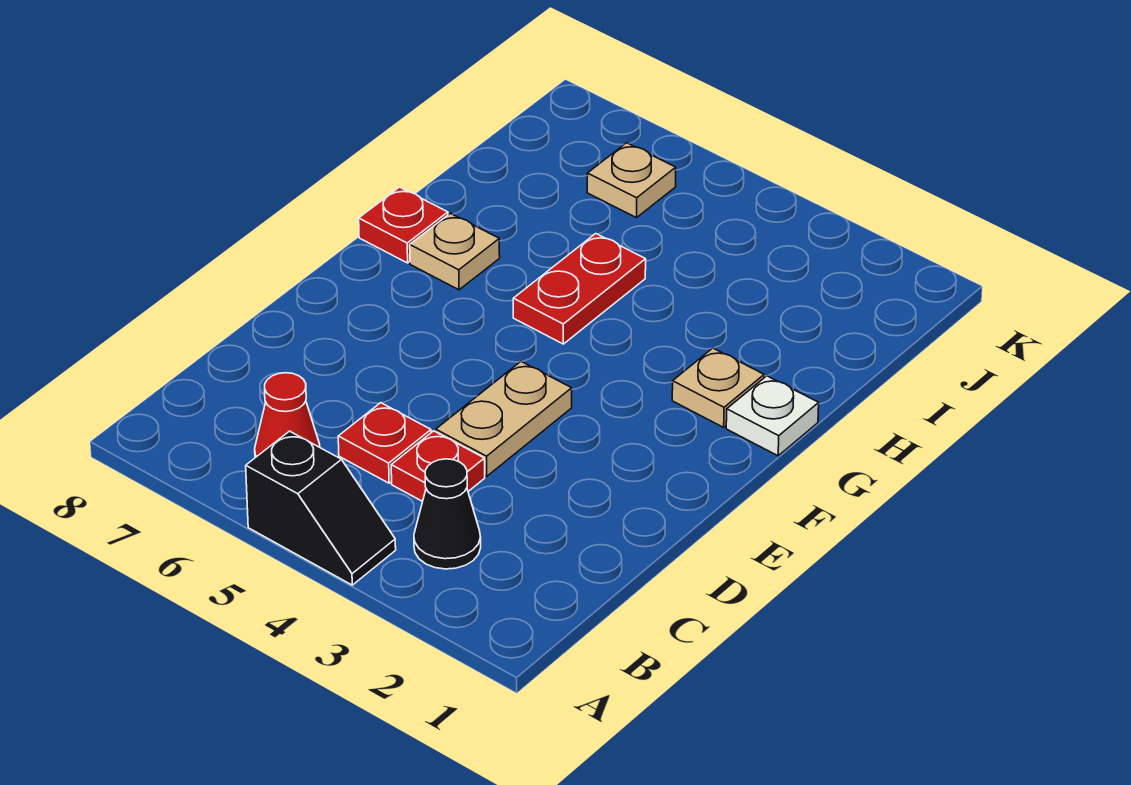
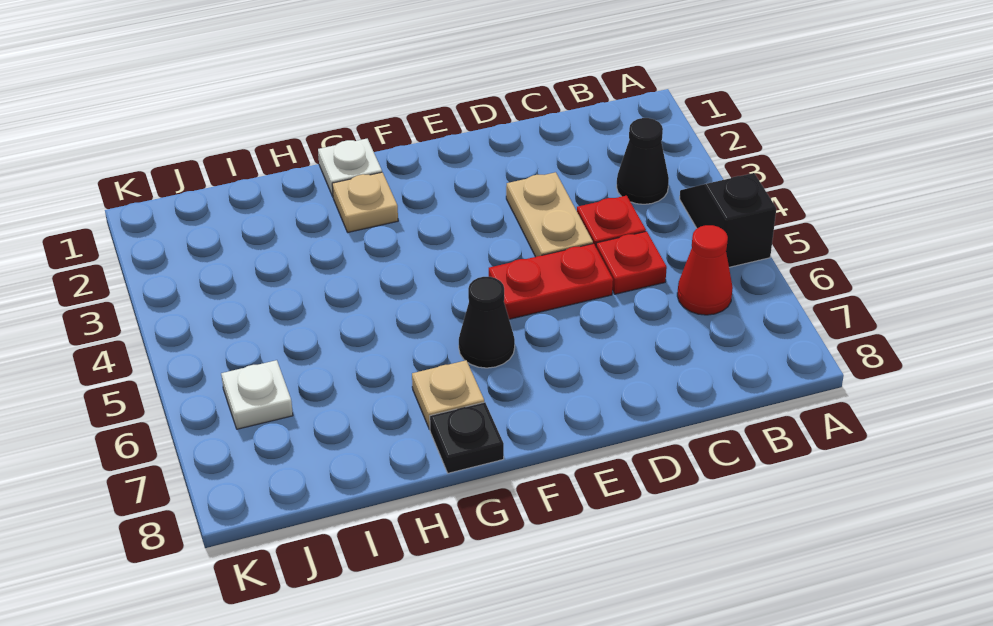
tan plate D4:E4 level 1 -> tan plate D3:D4 level 1
none -> black cone F6 level 1
red plate G5:H5 level 1 -> red plate D5:E5 level 1
red plate G8 level 1 -> black plate G8 level 1
tan plate J6 level 1 -> white plate J6 level 1

